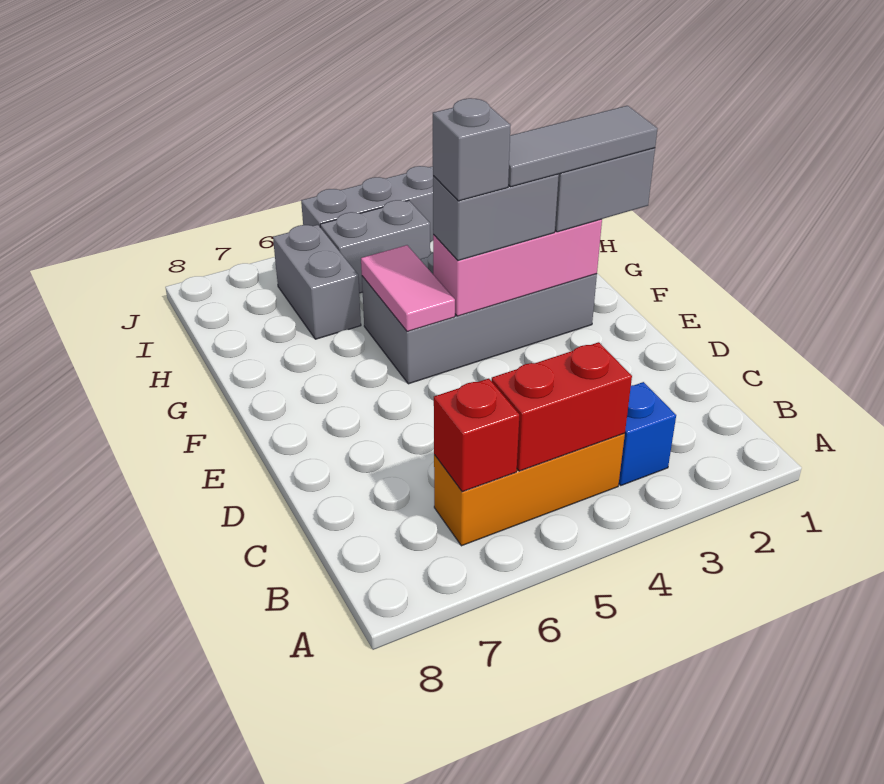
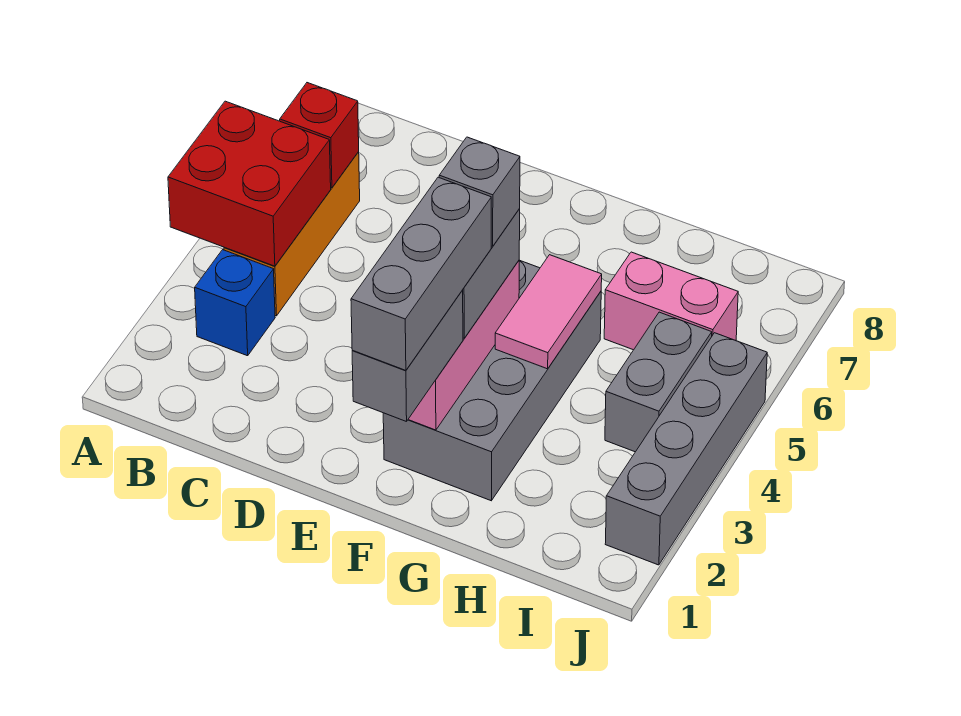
red brick B4:B5 level 2 -> red brick A4:B5 level 2
grey tile F1:F3 level 4 -> grey brick F1:F3 level 4
pink tile F5:G5 level 2 -> pink tile G4:G5 level 2
grey brick H6:I6 level 1 -> pink brick H6:I6 level 1

